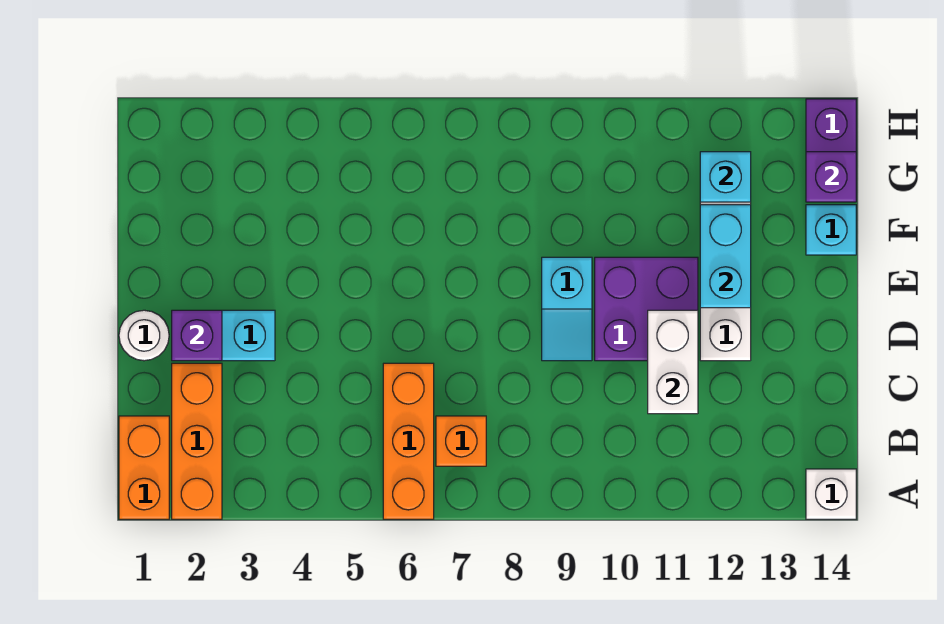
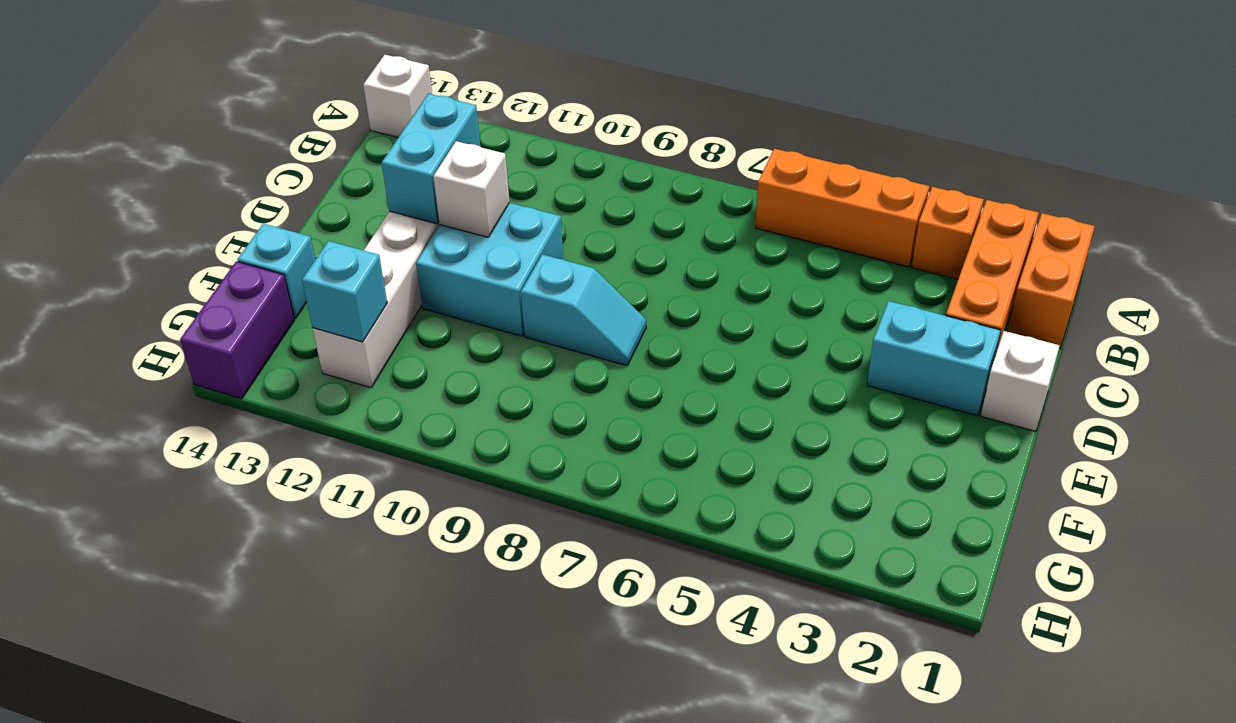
orange brick A6:C6 level 1 -> orange brick A4:A6 level 1
orange brick B7 level 1 -> orange brick A3 level 1
white brick C11:D11 level 2 -> white brick D11 level 2
white round brick D1 level 1 -> white brick D1 level 1
purple brick D2 level 2 -> none
cyan slope D9:E9 level 1 top E -> cyan slope E8:E9 level 1 top 9
purple brick D10:E11 level 1 -> cyan brick D10:E11 level 1
cyan brick E12:F12 level 2 -> cyan brick C12:D12 level 2
purple brick G14 level 2 -> none

